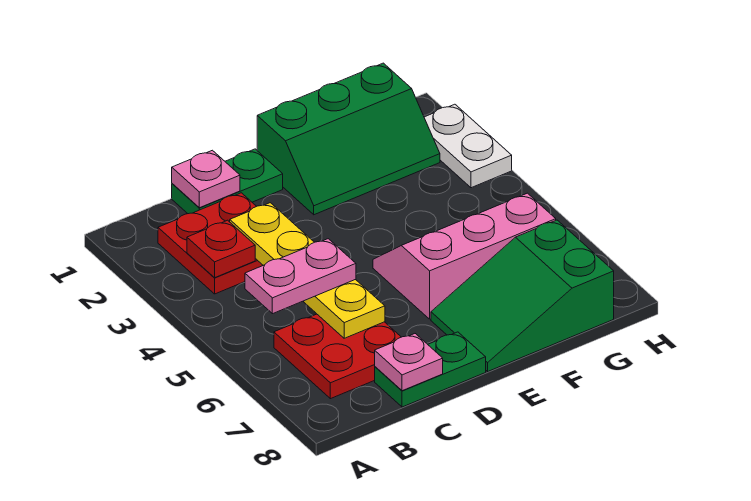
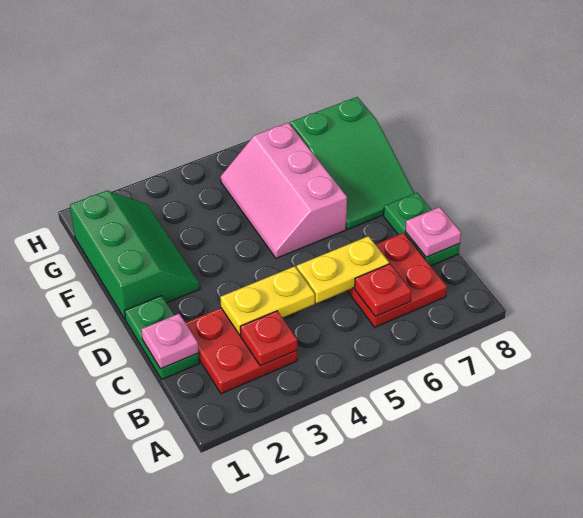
pink plate B5:C5 level 3 -> none
none -> red plate B6 level 2
white plate H2:H3 level 1 -> none

